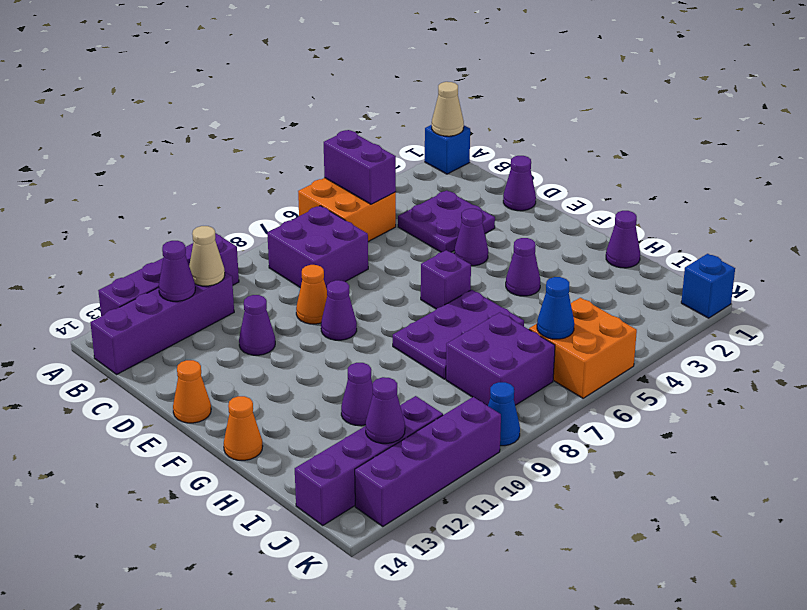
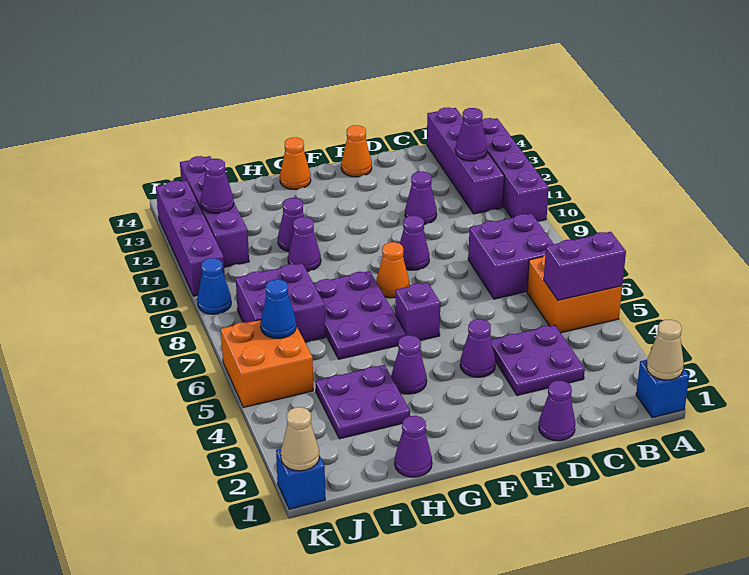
tan cone B11 level 2 -> tan cone K1 level 2
orange cone D9 level 1 -> orange cone F8 level 1
none -> purple plate H3:I4 level 1
none -> purple cone H10 level 1

